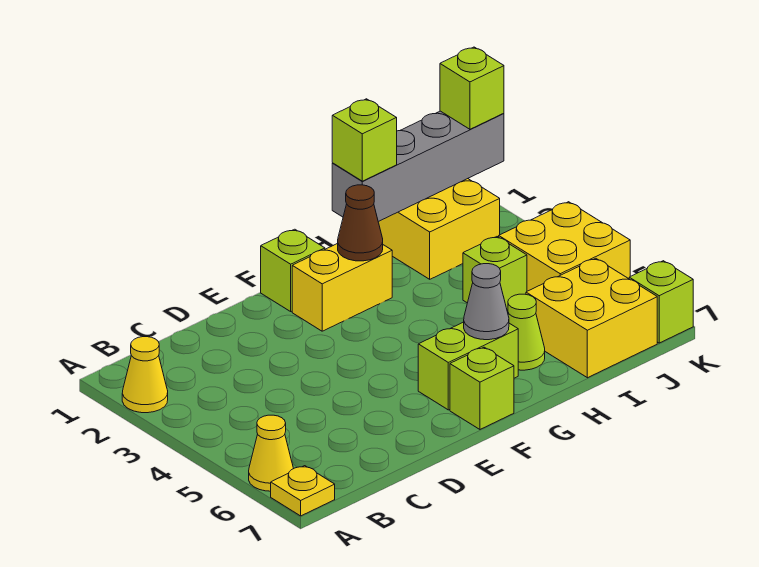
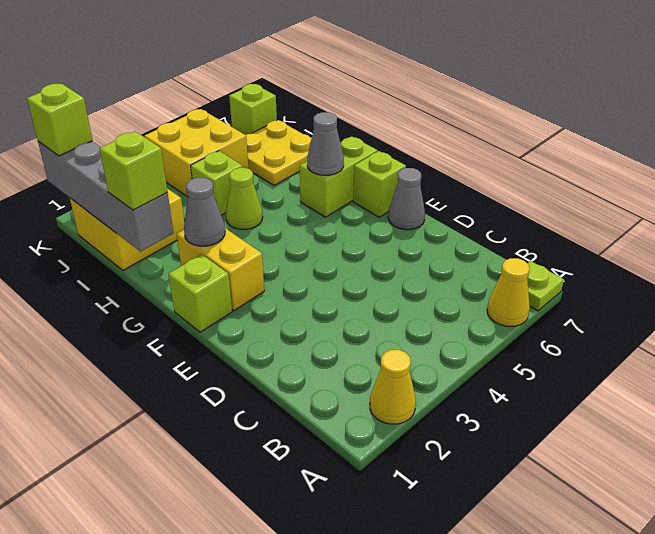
yellow plate A7 level 1 -> lime plate A7 level 1
none -> grey cone E7 level 1
lime brick F6:G6 level 1 -> lime brick G6:G7 level 1
brown cone G2 level 2 -> grey cone G2 level 2
lime cone H6 level 1 -> lime cone H4 level 1
yellow brick I6:J7 level 1 -> yellow plate I6:J7 level 1

